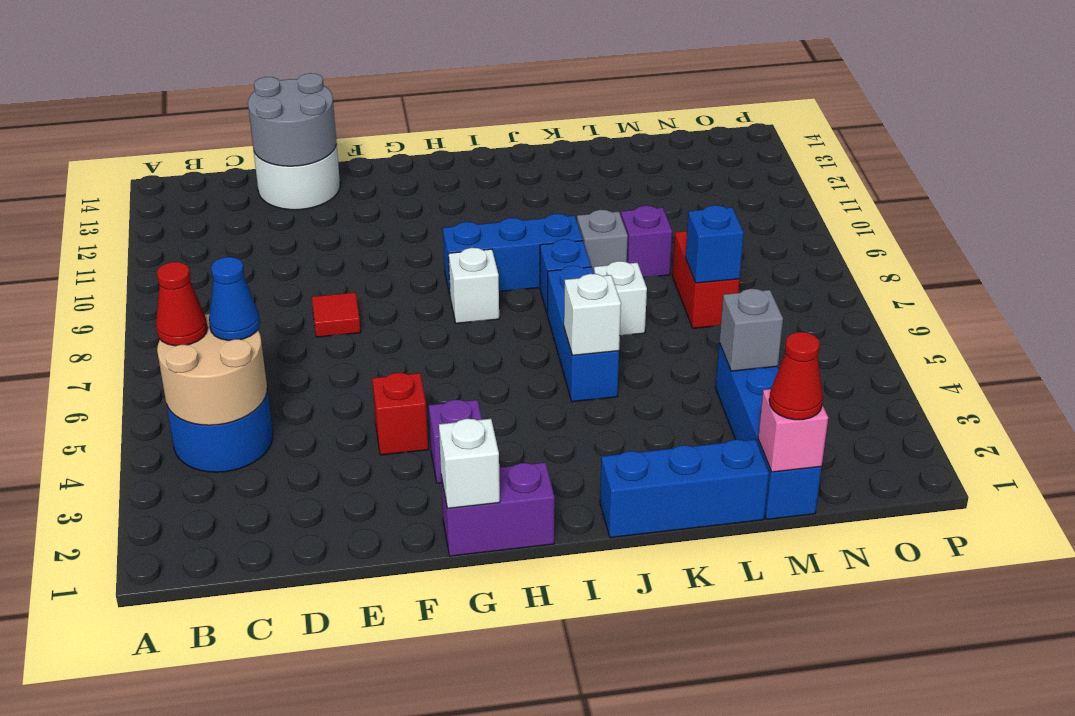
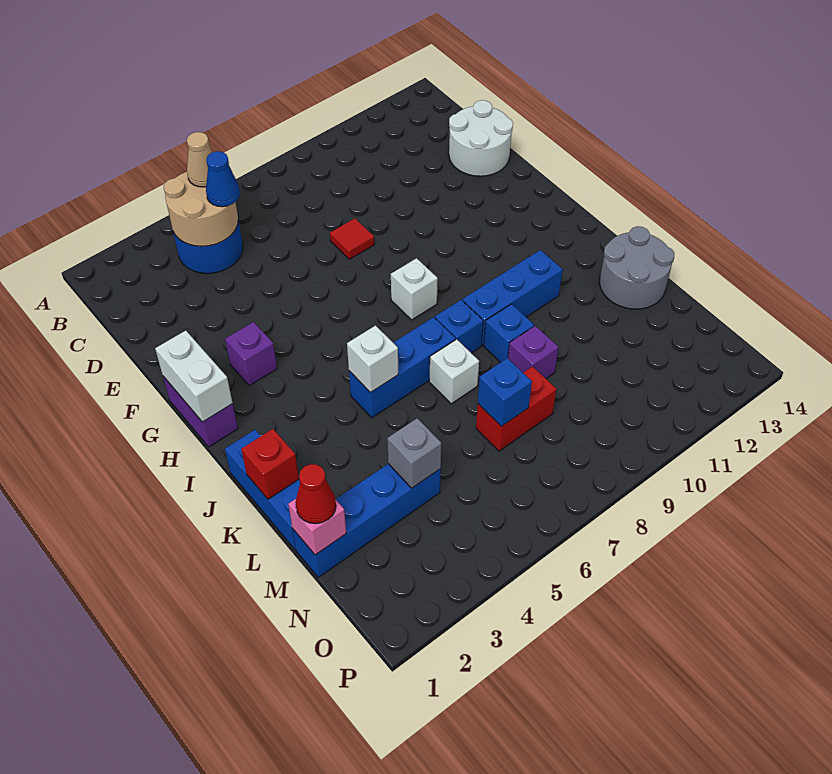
red cone B5 level 3 -> tan cone B5 level 3
grey round brick D13:E14 level 2 -> grey round brick K13:L14 level 1
red brick F4 level 1 -> red brick K1 level 2
white brick G1 level 2 -> white brick G1:H1 level 2
blue brick H9:J9 level 1 -> blue brick J9:J11 level 1
grey brick K9 level 1 -> blue brick K9 level 1

